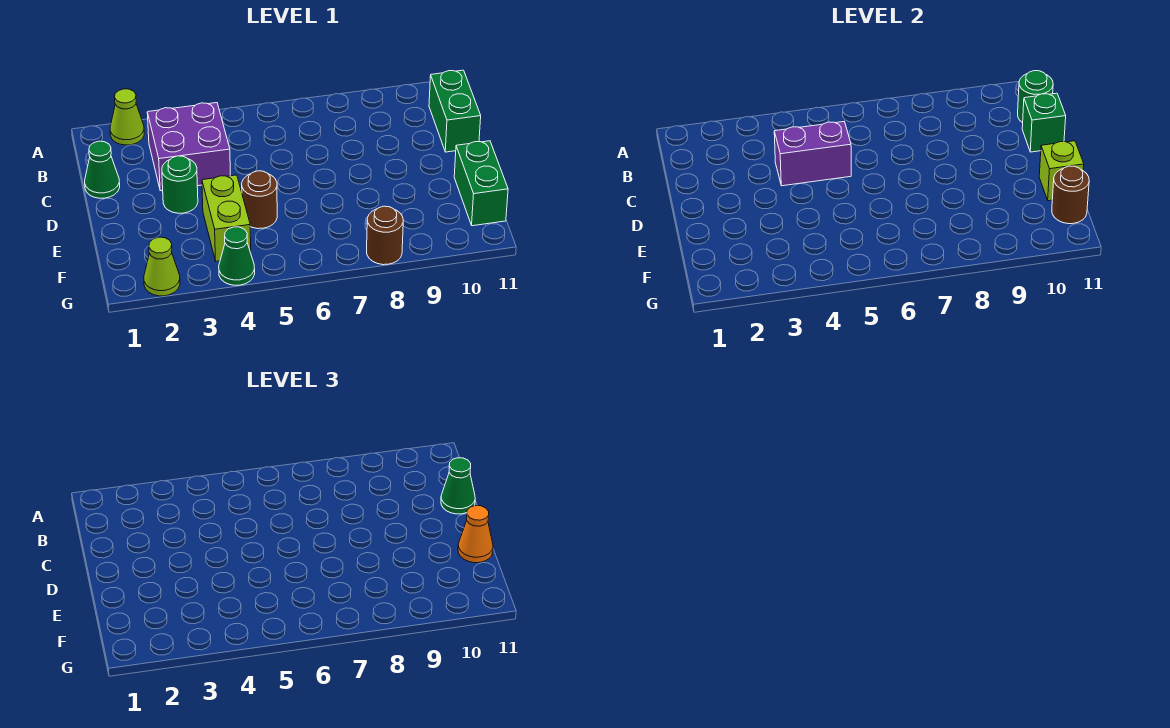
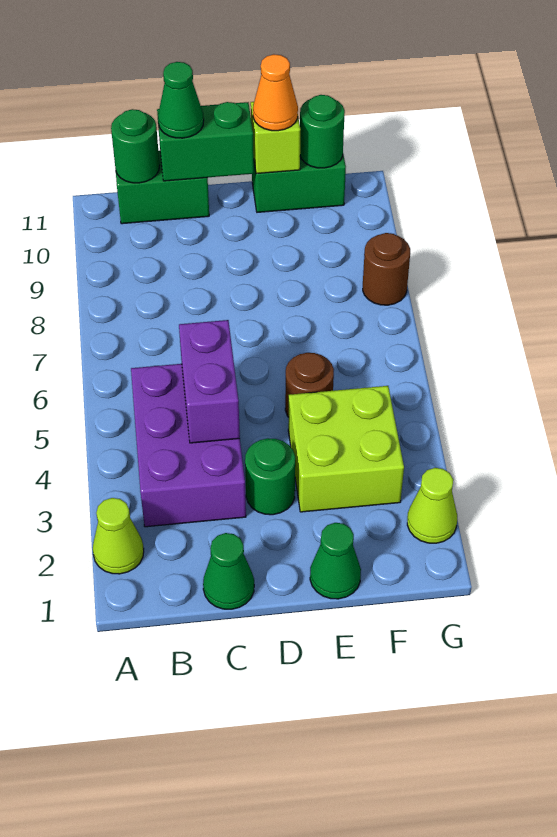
purple brick B3:C4 level 1 -> purple brick B3:C5 level 1
green brick C11 level 2 -> green brick C11:D11 level 2
lime brick E4:F4 level 1 -> lime brick E3:F4 level 1
brown round brick F11 level 2 -> green round brick F11 level 2
green cone G4 level 1 -> green cone E1 level 1

